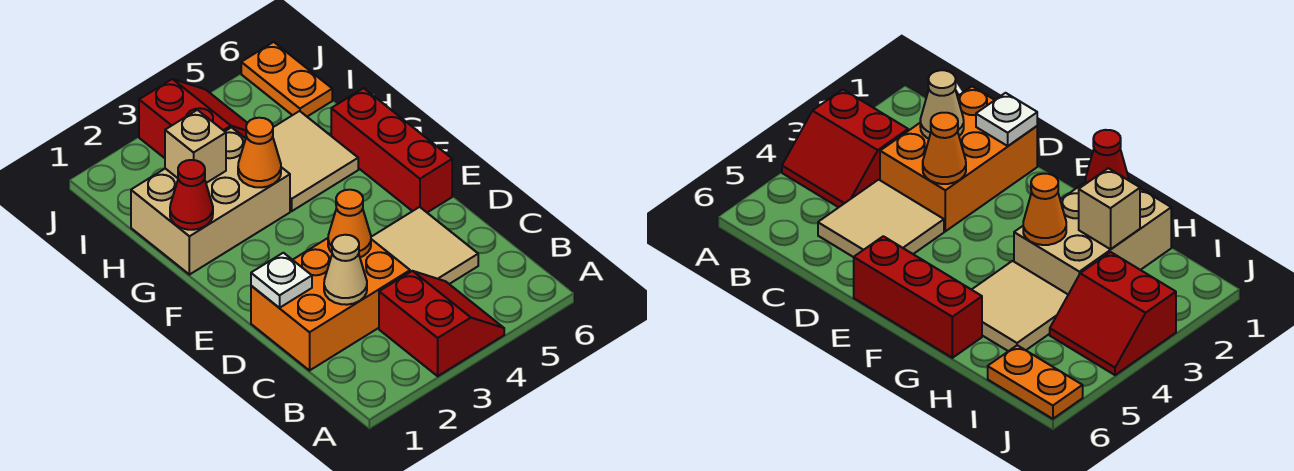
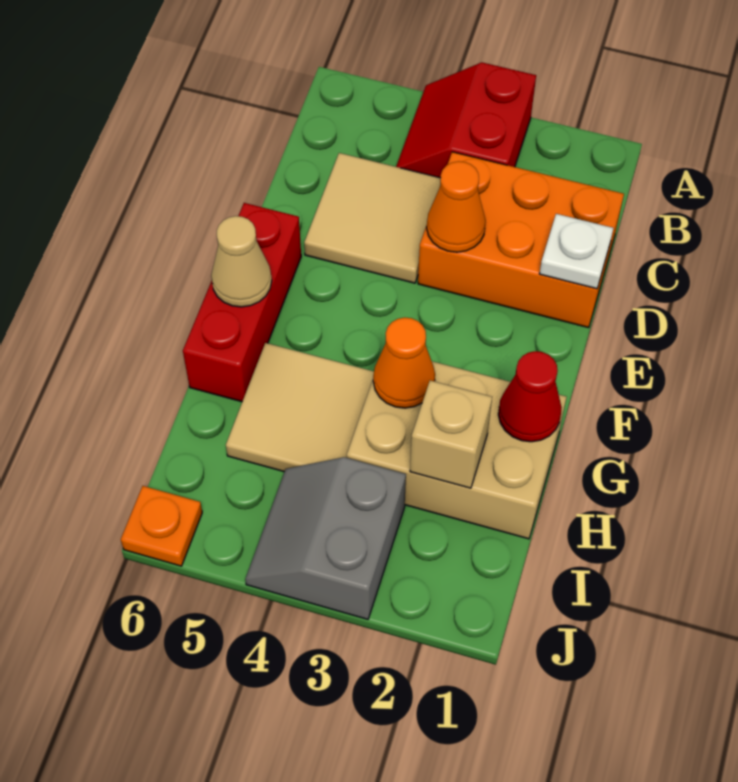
tan cone C2 level 2 -> tan cone F6 level 2
red slope I3:J4 level 1 top 3 -> grey slope I3:J4 level 1 top 3
orange plate I6:J6 level 1 -> orange plate J6 level 1

